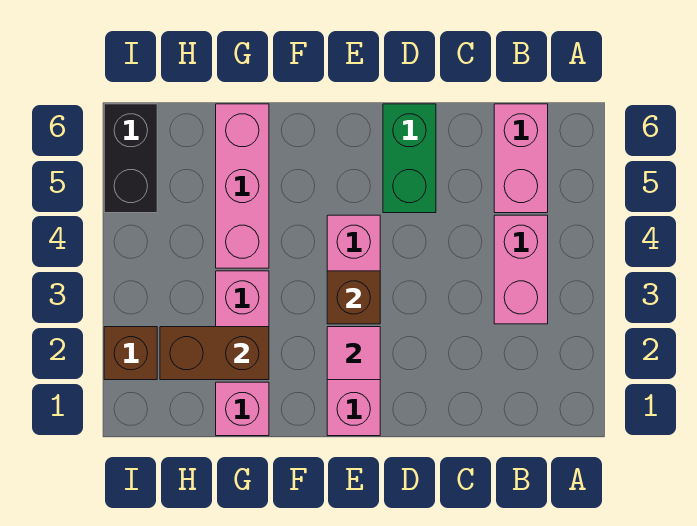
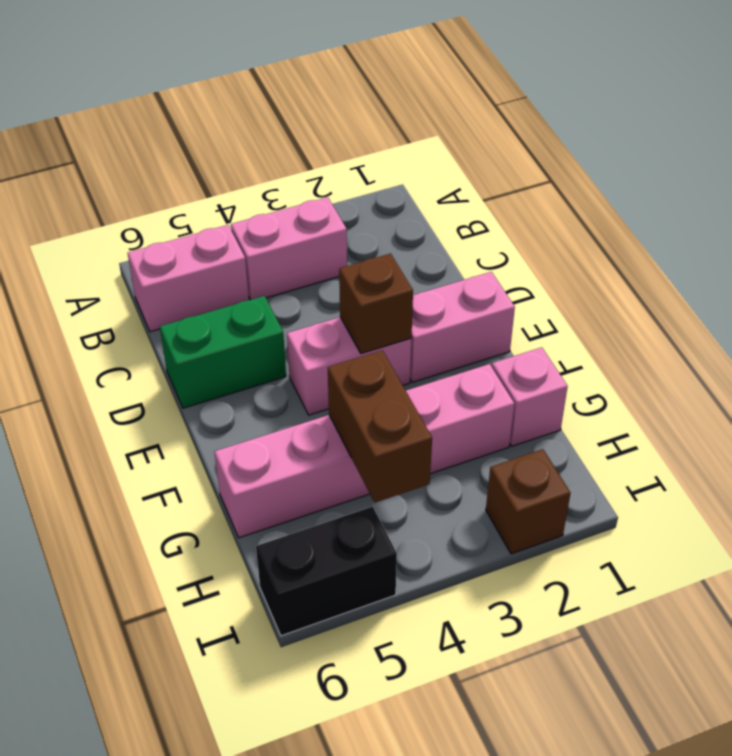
pink tile E2 level 2 -> none
brown brick G2:H2 level 2 -> brown brick G4:H4 level 2

